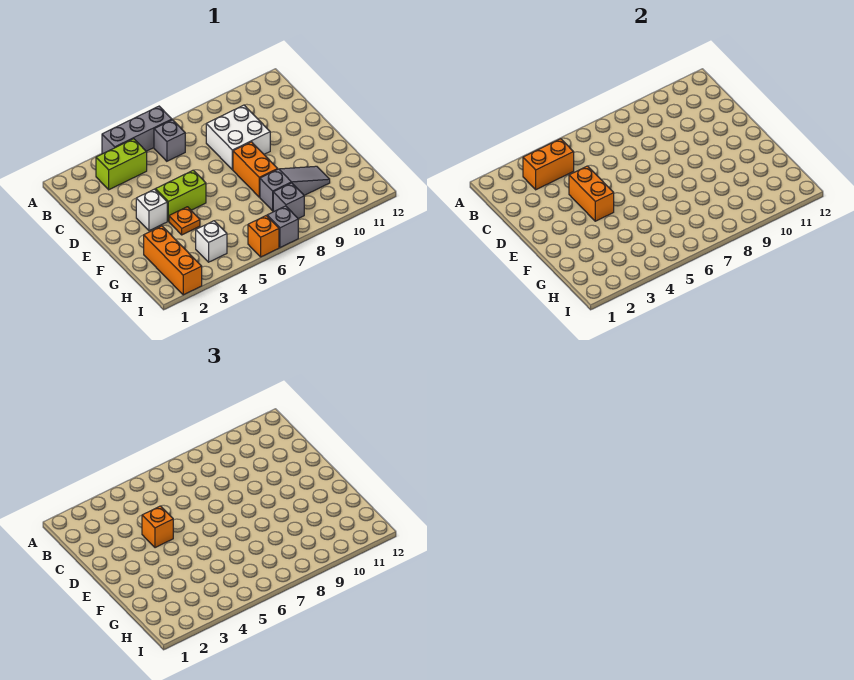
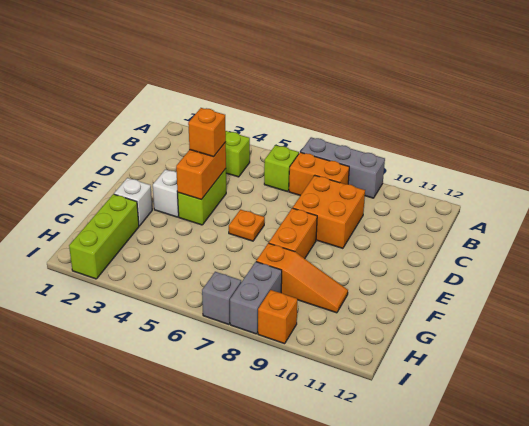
grey brick A4:A6 level 1 -> grey brick A7:A9 level 1
orange brick B3:B4 level 2 -> orange brick B7:B8 level 1
grey brick B6 level 1 -> lime brick B6 level 1
white brick C8:D9 level 1 -> orange brick C8:D9 level 1
lime brick E4:E5 level 1 -> lime brick D4:E4 level 1
orange plate F4 level 1 -> orange plate E6 level 1
orange brick G2:I2 level 1 -> lime brick G2:I2 level 1
grey slope G8:G10 level 1 top 8 -> orange slope G8:G10 level 1 top 8
white brick H4 level 1 -> white brick F2 level 1
grey brick H8 level 1 -> grey brick H8:I8 level 1
orange brick I6 level 1 -> orange brick I9 level 1

